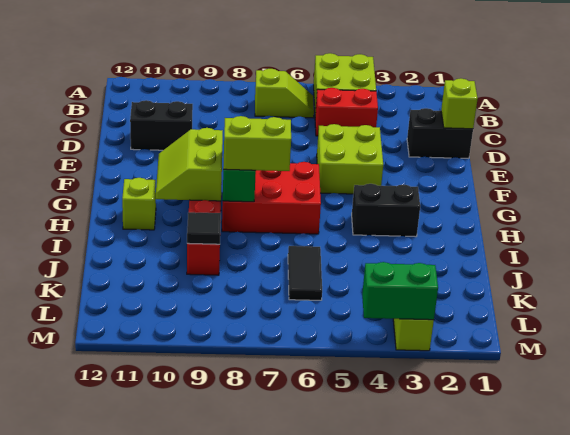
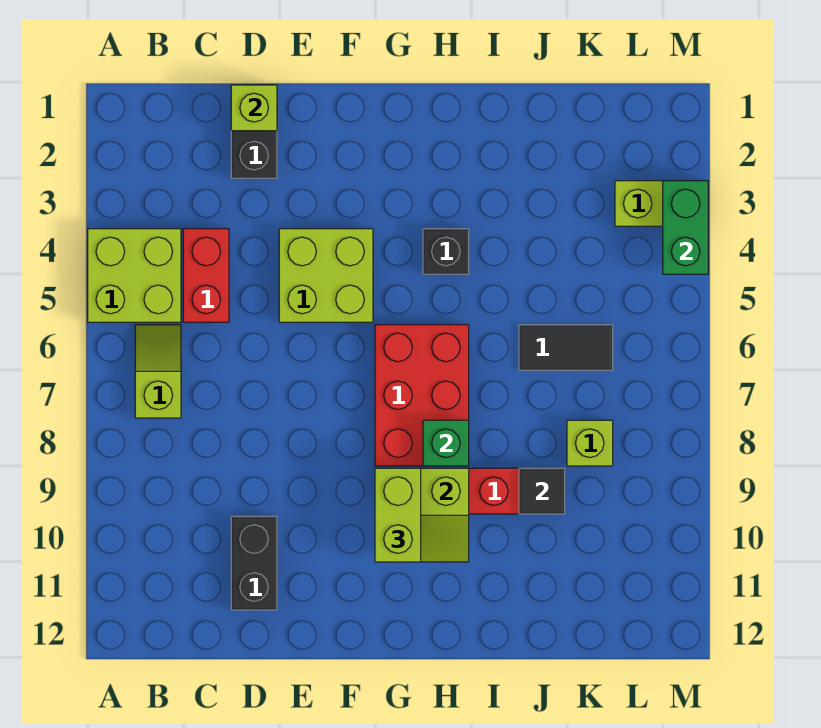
black brick H3:H4 level 1 -> black brick H4 level 1
lime brick H7:H8 level 3 -> lime brick G9:G10 level 3
lime brick H11 level 1 -> lime brick K8 level 1

